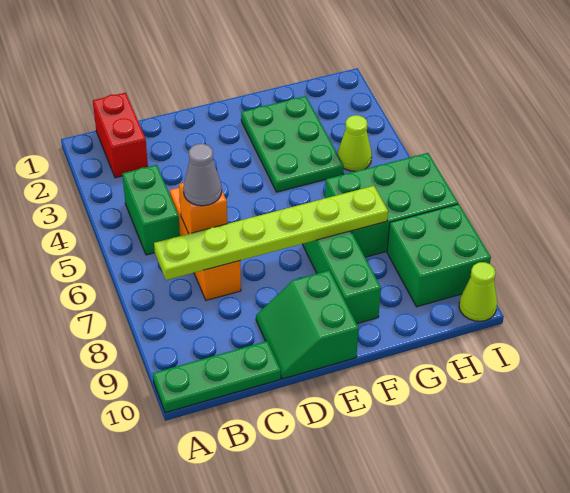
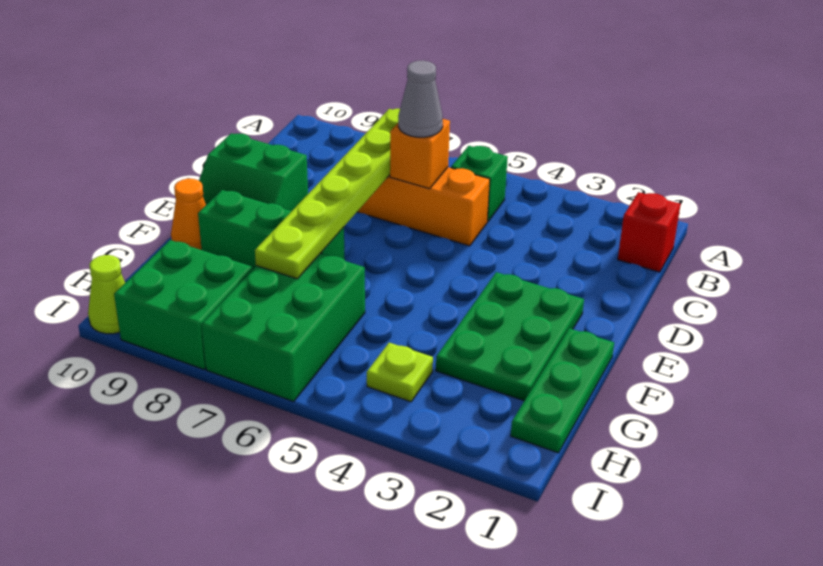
green plate A10:C10 level 1 -> green plate F1:H1 level 1
red brick B1:B2 level 1 -> red brick B1 level 1
green brick B4:B5 level 1 -> green brick B5 level 1
green slope D9:E10 level 1 top E -> green slope D9:E10 level 1 top D
green plate F2:G4 level 1 -> green plate E2:G3 level 1
none -> orange cone F10 level 1
lime cone H4 level 1 -> lime plate H4 level 1

